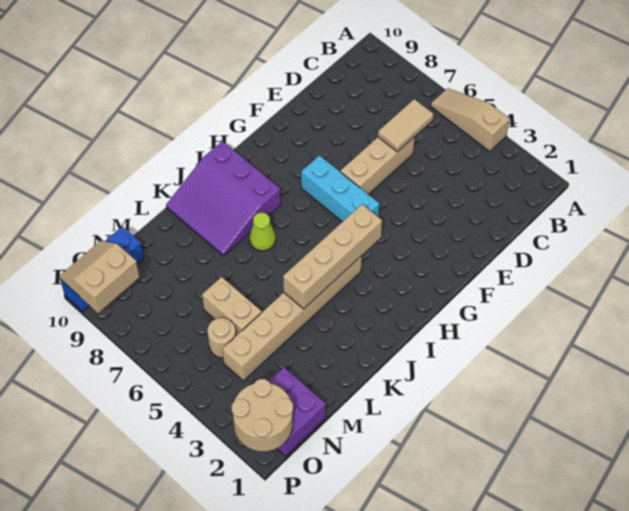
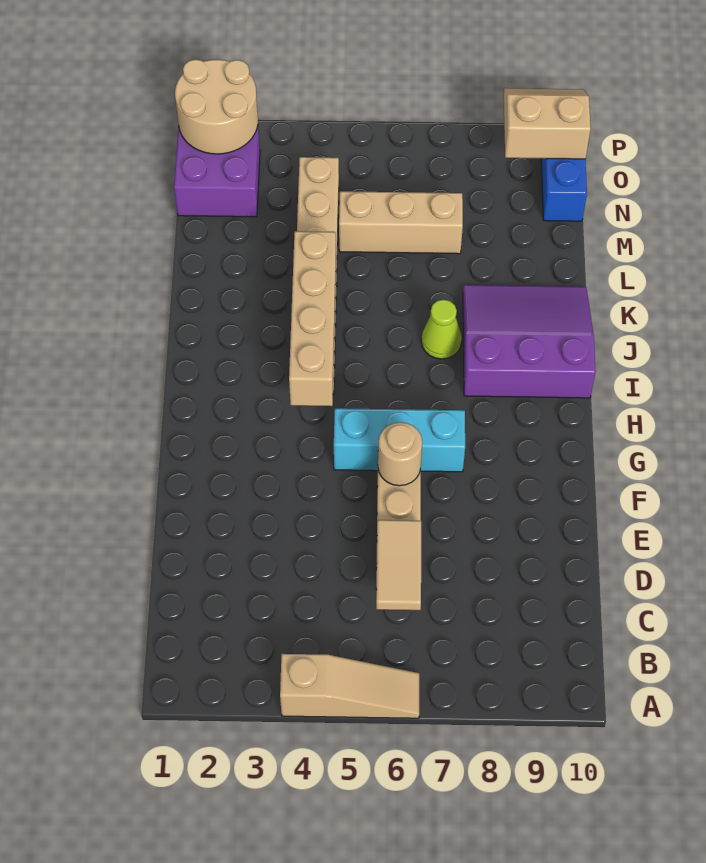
tan brick M5:M6 level 1 -> tan brick M5:M7 level 1
tan round brick N5 level 1 -> tan round brick F6 level 2
tan slope O9:P10 level 2 top 9 -> tan slope O9:P10 level 2 top O

